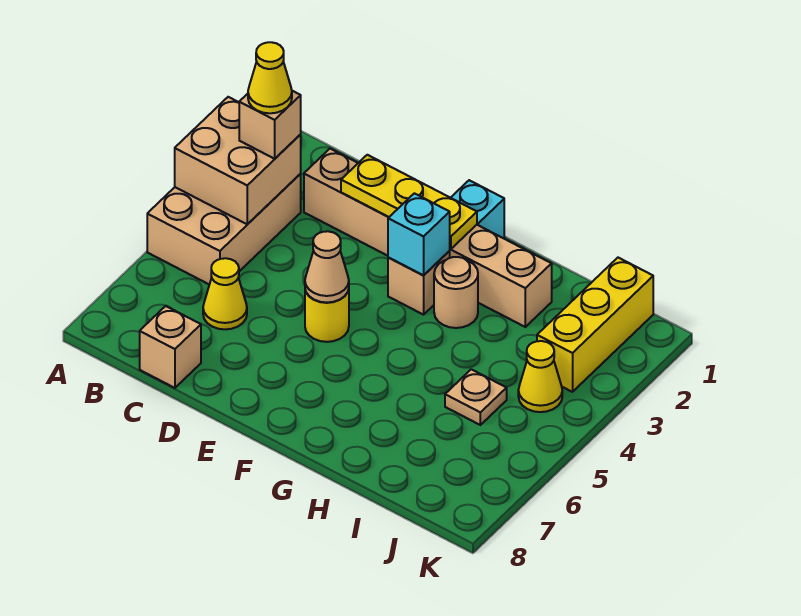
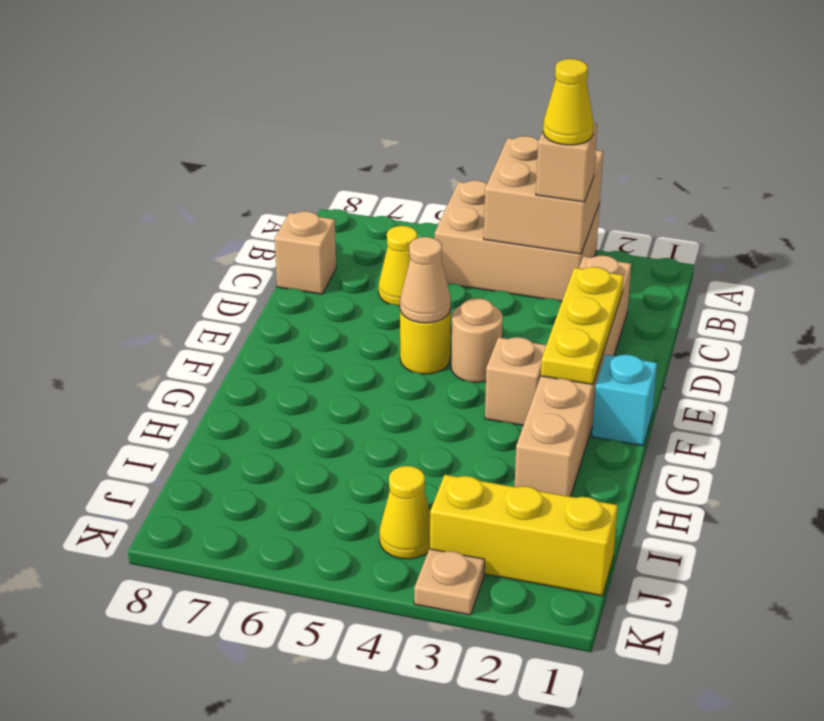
cyan brick F3 level 2 -> none
tan round brick G3 level 1 -> tan round brick E4 level 1
tan plate I5 level 1 -> tan plate K3 level 1

